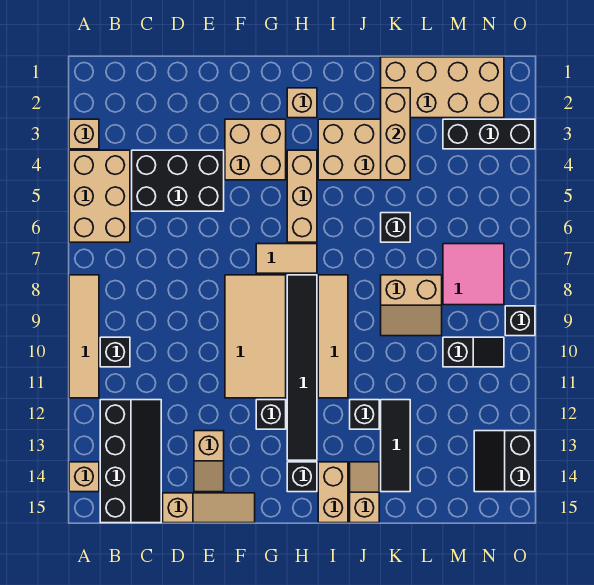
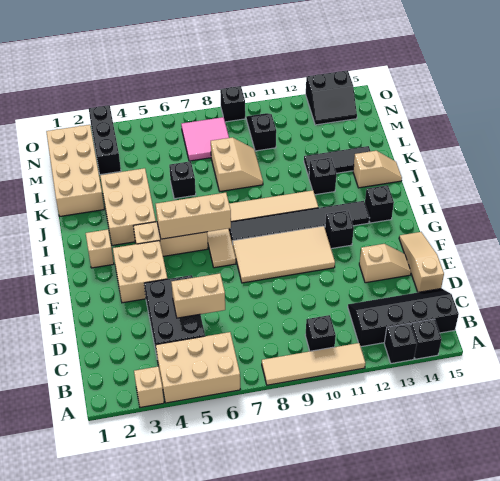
none -> black brick A13 level 1
tan brick A14 level 1 -> black brick A14 level 1
tan brick I14:I15 level 1 -> tan brick D5:D6 level 2
tan slope J14:J15 level 1 top 15 -> tan slope J14:J15 level 1 top 14
tan brick K2:K4 level 2 -> tan brick H5:H7 level 2

